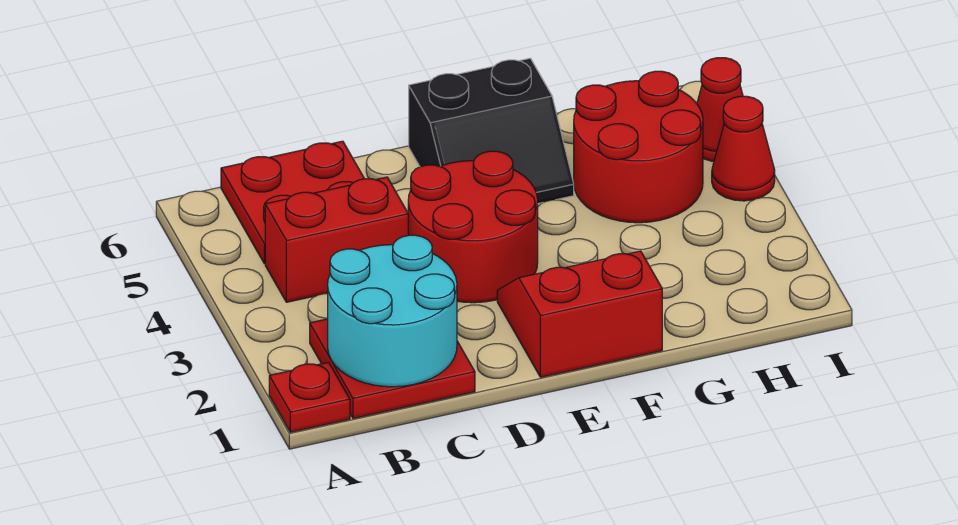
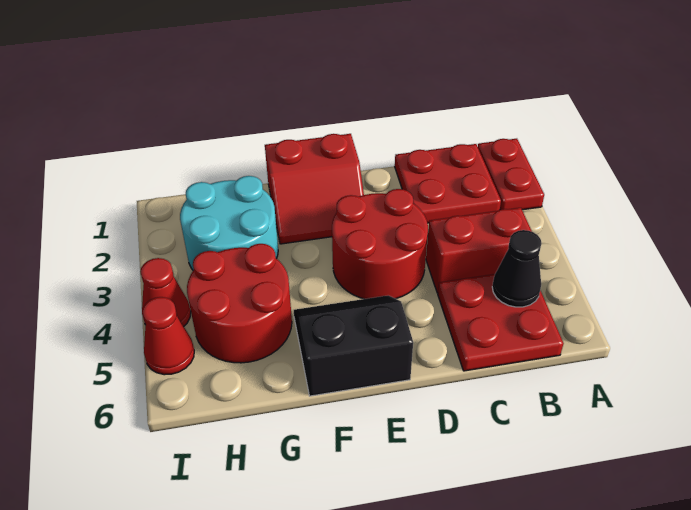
red plate A1 level 1 -> red plate A1:A2 level 1
cyan round brick B1:C2 level 2 -> cyan round brick G2:H3 level 1
none -> black cone B5 level 2

